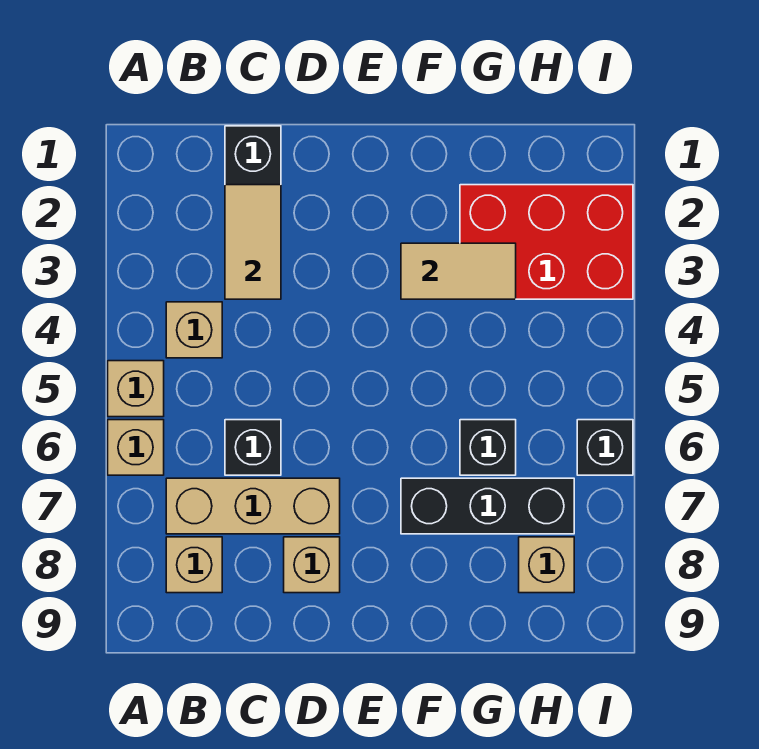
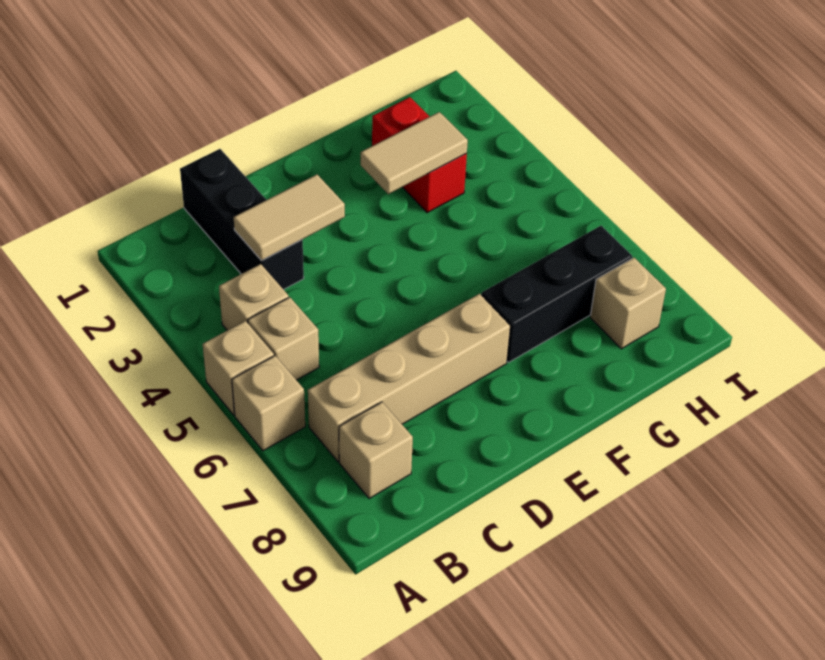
tan brick B7:D7 level 1 -> tan brick B7:E7 level 1
tan tile C2:C3 level 2 -> tan tile C3:D3 level 2
black brick C6 level 1 -> none
tan brick D8 level 1 -> tan brick B5 level 1
red brick G2:I3 level 1 -> red brick G2:G3 level 1
black brick G6 level 1 -> none
black brick I6 level 1 -> none

